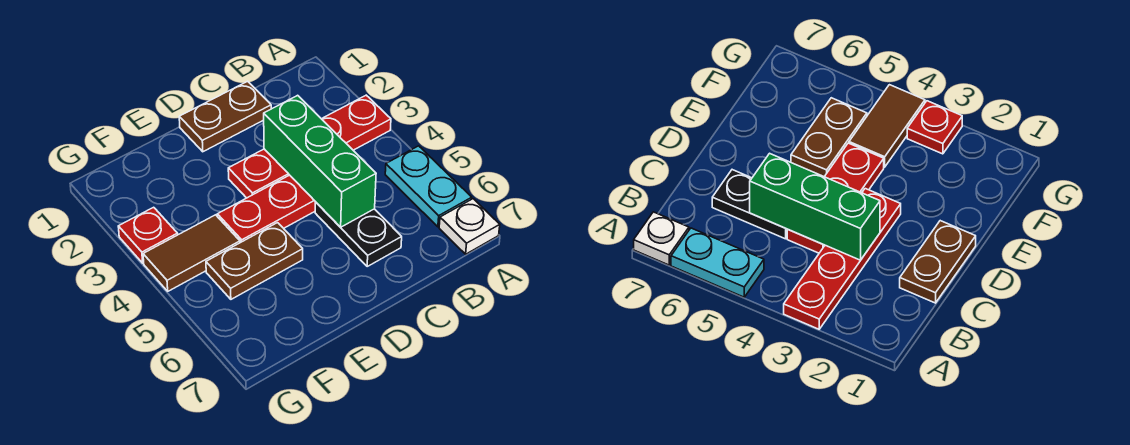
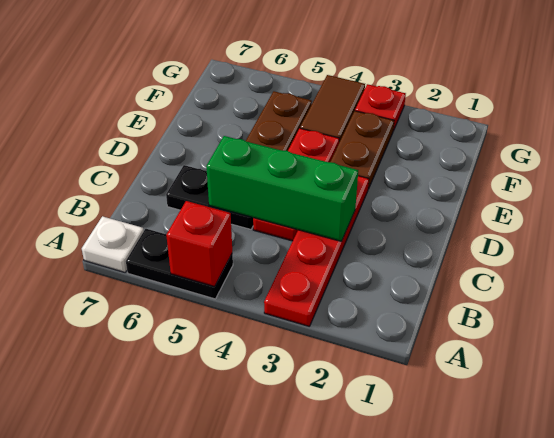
cyan plate A5:A6 level 1 -> black plate A5:A6 level 1
none -> red brick A5 level 2
brown plate C1:D1 level 1 -> brown plate E3:F3 level 1

